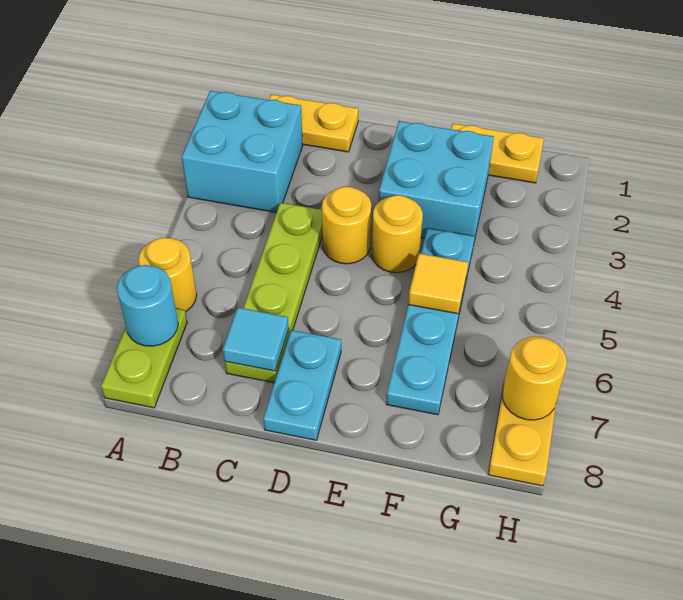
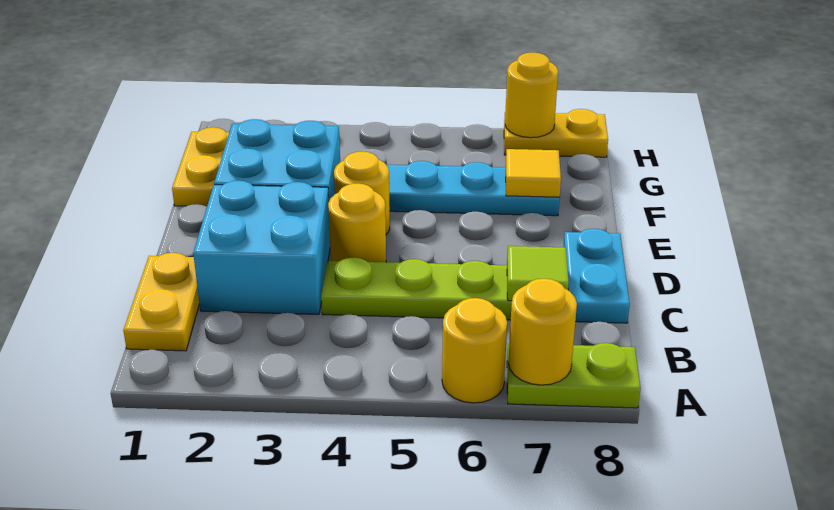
cyan brick A2:B3 level 1 -> cyan brick C2:D3 level 1
cyan round brick A7 level 2 -> yellow round brick A7 level 2
cyan tile C7 level 2 -> lime tile C7 level 2
cyan plate D7:D8 level 1 -> cyan plate C8:D8 level 1
yellow tile F5 level 2 -> yellow tile F7 level 2

